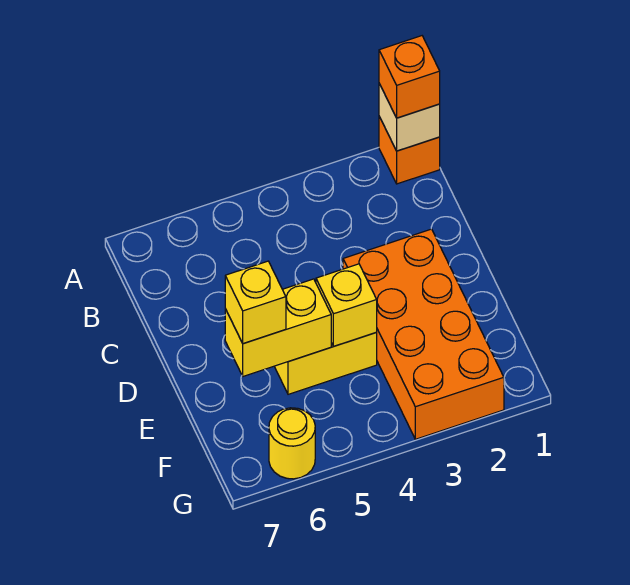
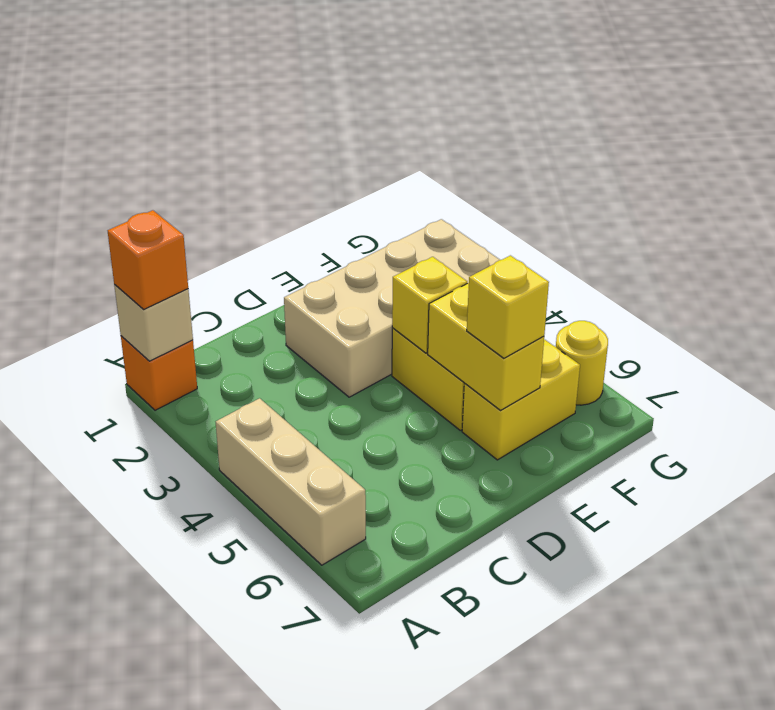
none -> tan brick A4:A6 level 1
orange brick D2:G3 level 1 -> tan brick D2:G3 level 1
none -> yellow brick E6:F6 level 1

